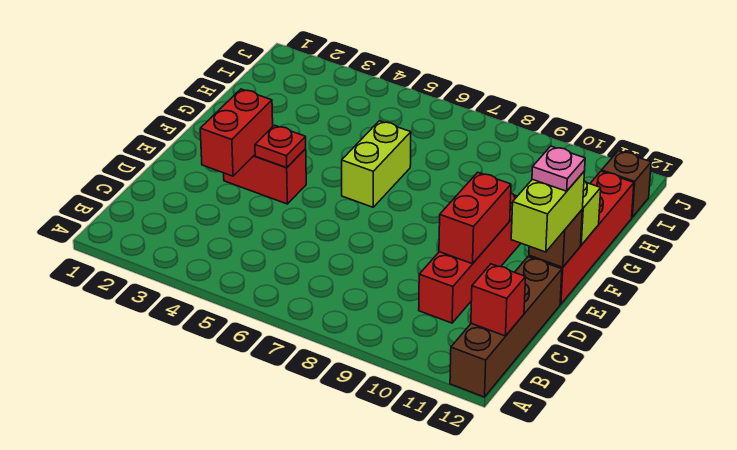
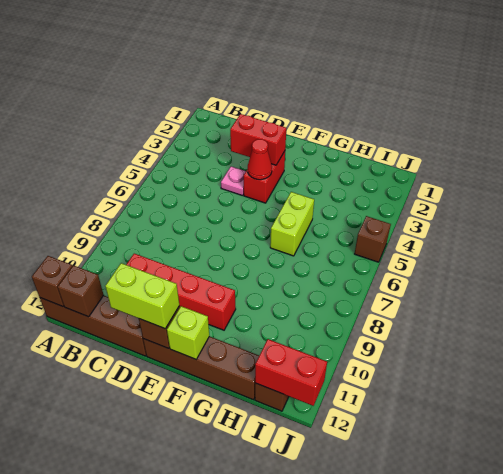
none -> brown brick A12 level 2
red brick B12 level 2 -> brown brick B12 level 2
red brick D10:E10 level 2 -> red brick I12:J12 level 2
red plate E4 level 2 -> red cone E4 level 2
red brick E12:H12 level 1 -> brown brick E12:H12 level 1
pink plate E12 level 4 -> pink plate D4 level 1
lime brick F6:G6 level 1 -> lime brick G5:G6 level 1
none -> brown brick J5 level 1

